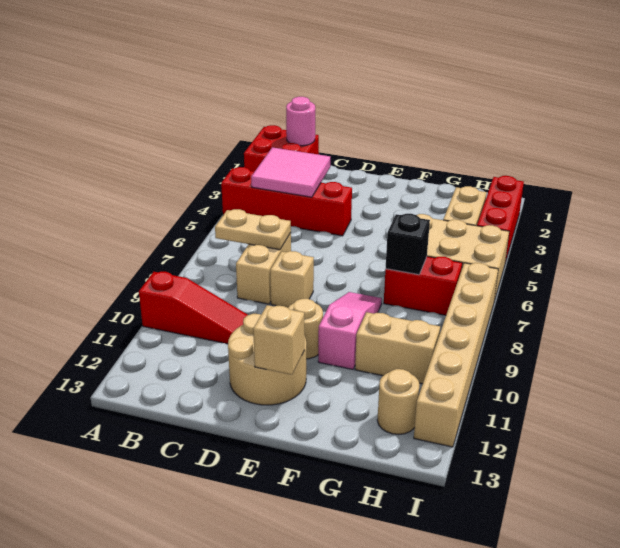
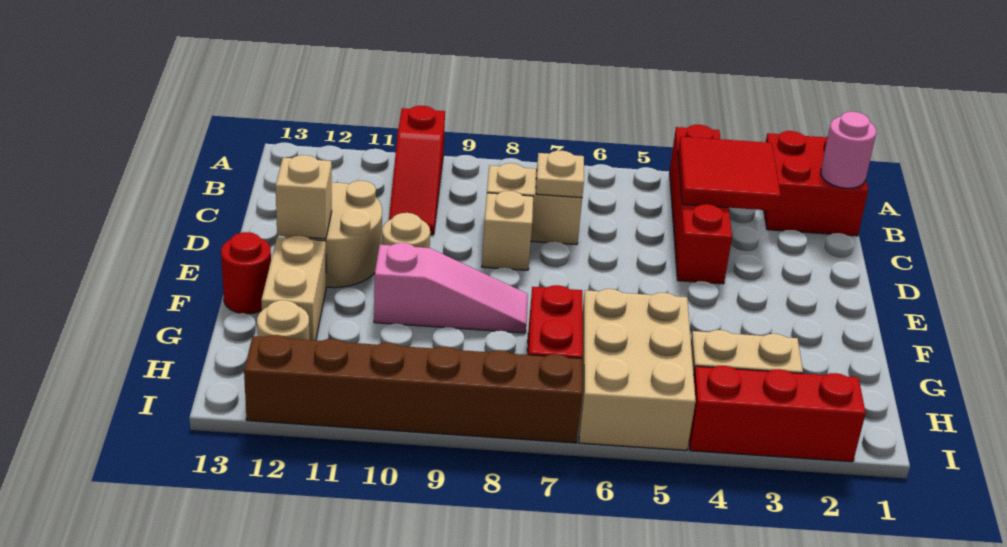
pink tile B3:C4 level 2 -> red tile B3:C4 level 2
tan plate B7:C7 level 2 -> tan plate C7 level 2
none -> red round brick F13 level 1
black brick G7 level 2 -> none
tan brick G10:H10 level 1 -> tan brick F12:G12 level 1
tan brick I7:I12 level 1 -> brown brick I7:I12 level 1

